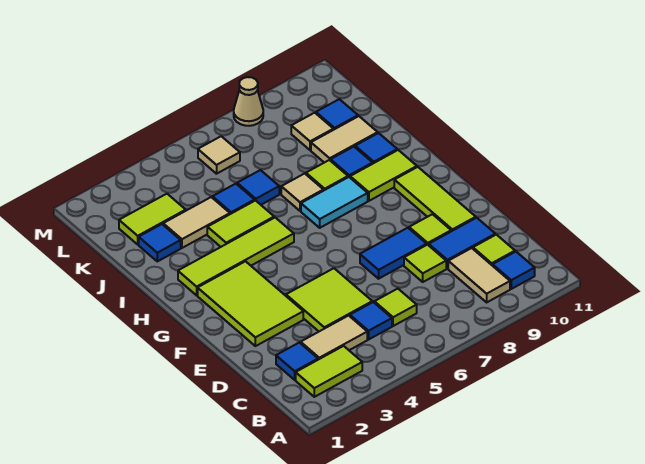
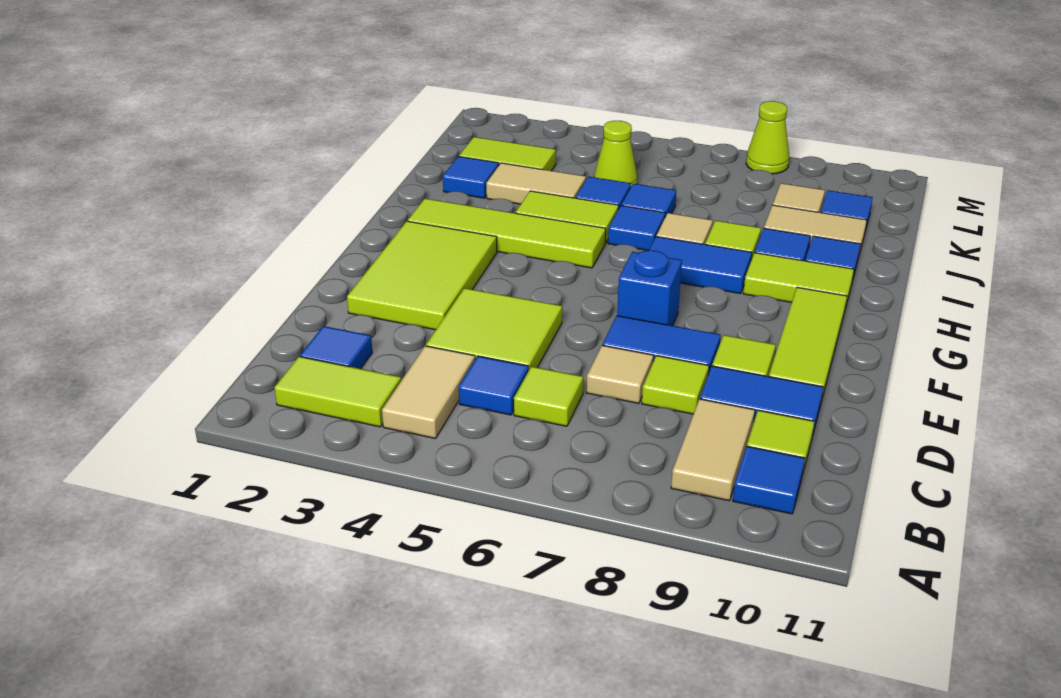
tan tile C3:C4 level 1 -> tan tile B4:C4 level 1
none -> blue brick F7 level 1
cyan tile H7:H8 level 1 -> blue tile H7:H8 level 1
none -> blue tile I6 level 1
none -> lime cone K5 level 1
tan tile L6 level 1 -> tan tile D7 level 1
tan cone M8 level 1 -> lime cone M8 level 1

